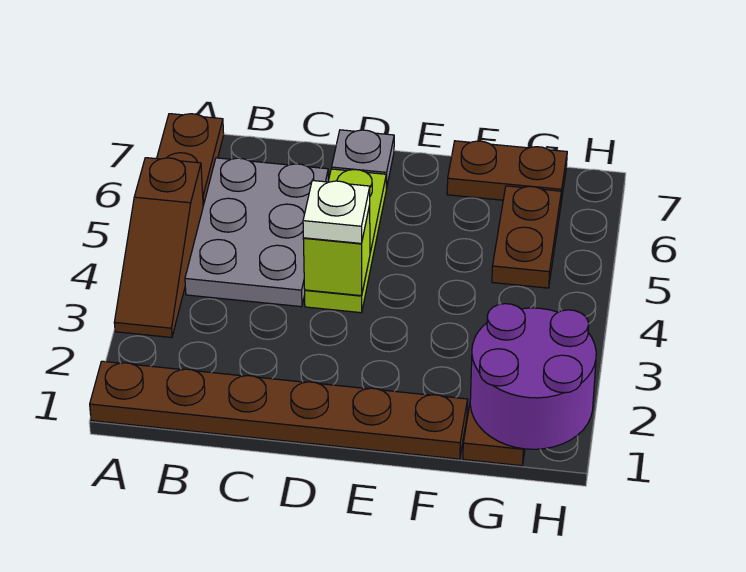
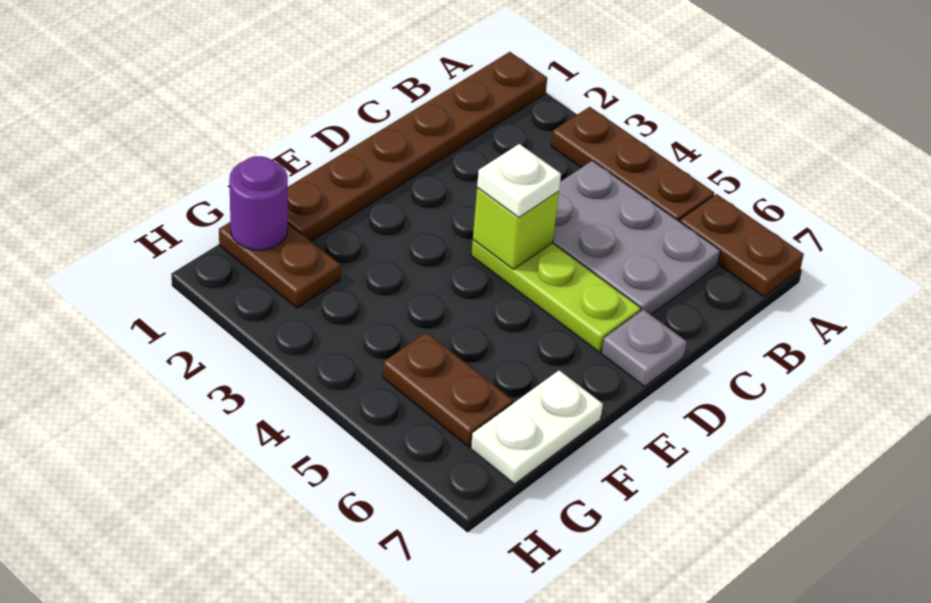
brown slope A3:A5 level 1 top 5 -> brown plate A3:A5 level 1
brown plate F7:G7 level 1 -> white plate F7:G7 level 1
purple round brick G1:H2 level 2 -> purple round brick G1 level 2

